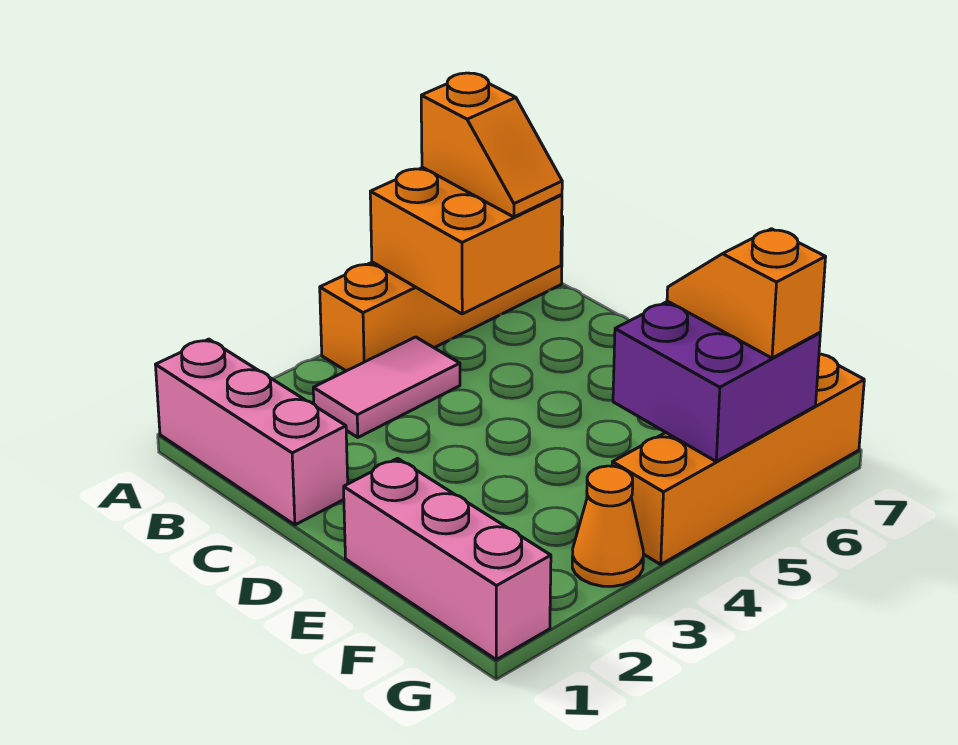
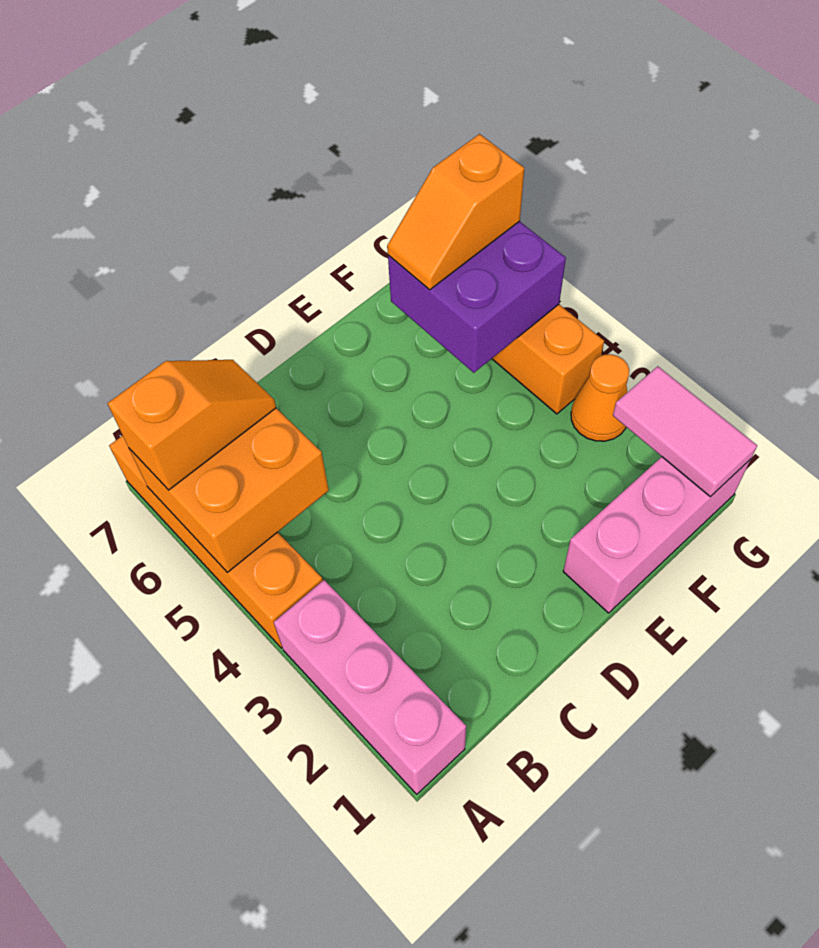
pink brick A1:C1 level 1 -> pink brick A1:A3 level 1
pink tile B3:B4 level 1 -> pink tile G1:G2 level 2

